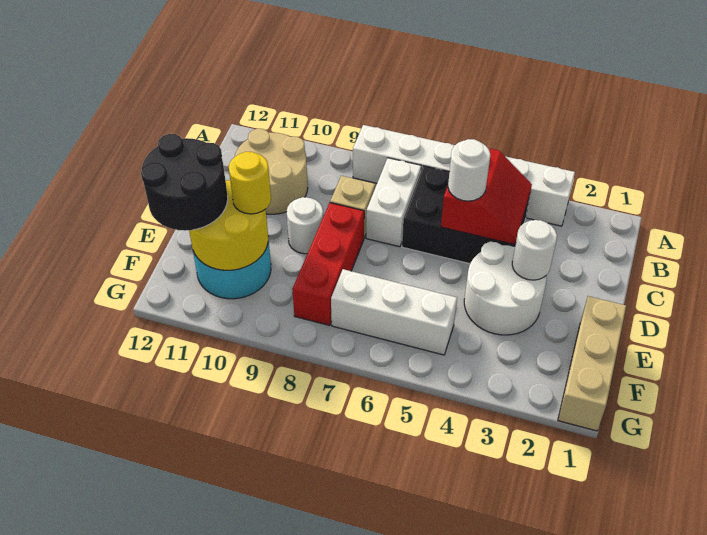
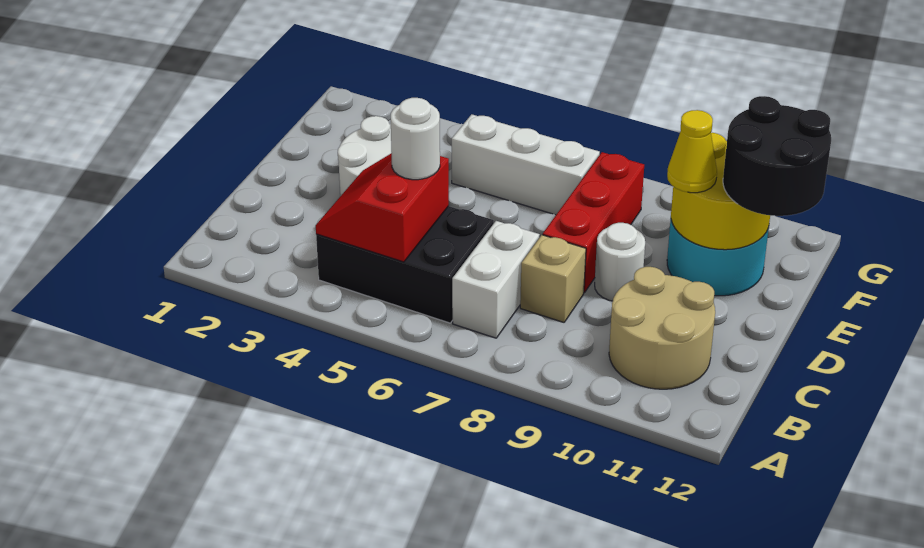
white brick A3:A8 level 1 -> none
white round brick D3 level 2 -> none
tan brick E1:G1 level 1 -> none
yellow round brick E10 level 3 -> yellow cone E10 level 3

